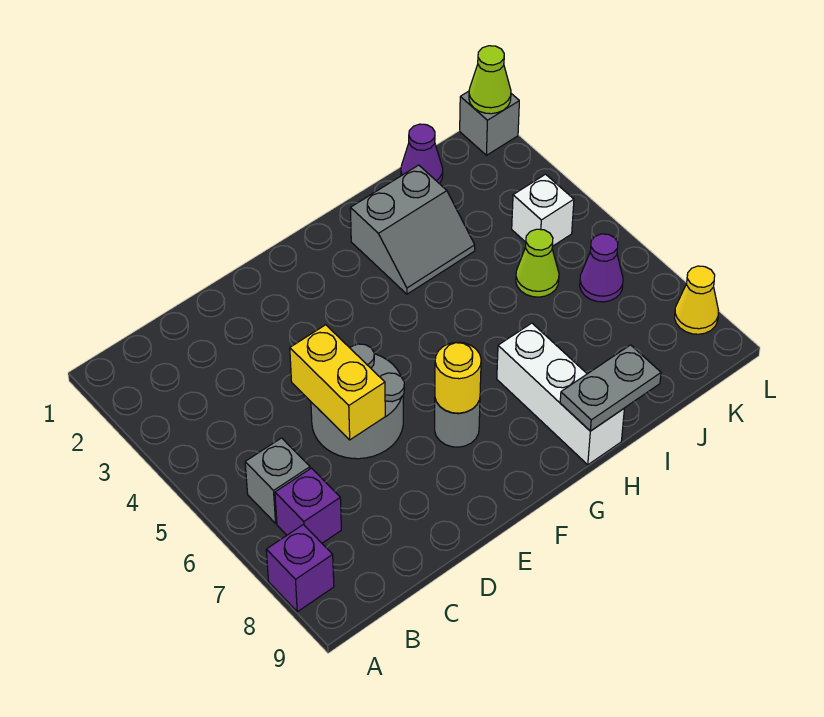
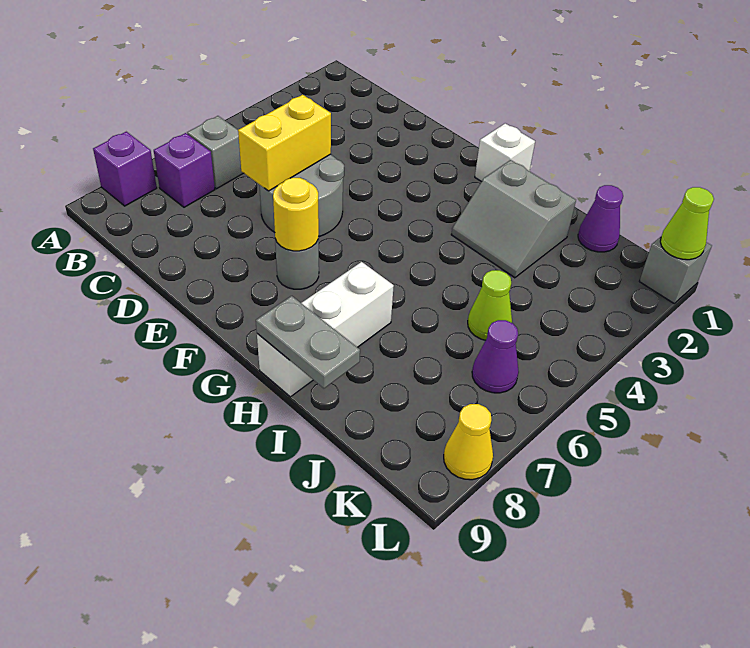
white brick K4 level 1 -> white brick G1 level 1

